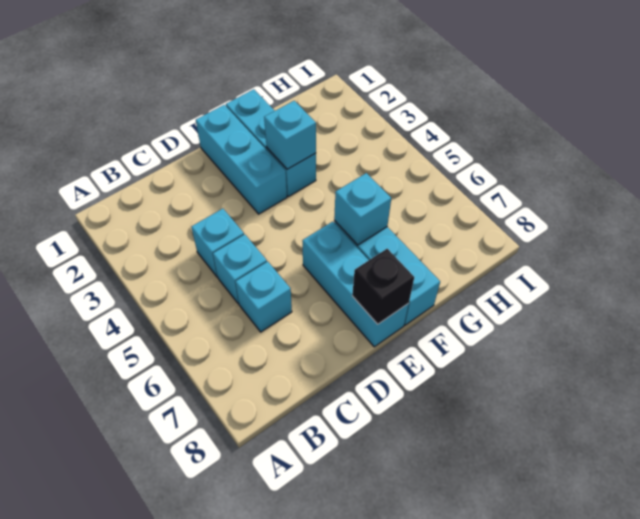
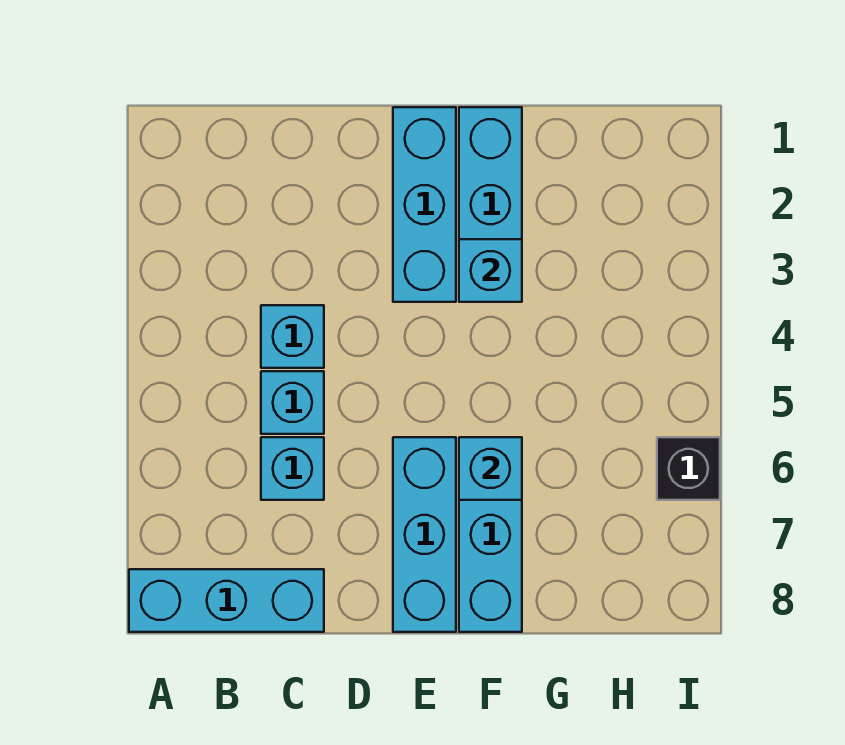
none -> cyan brick A8:C8 level 1
black brick E8 level 2 -> black brick I6 level 1

